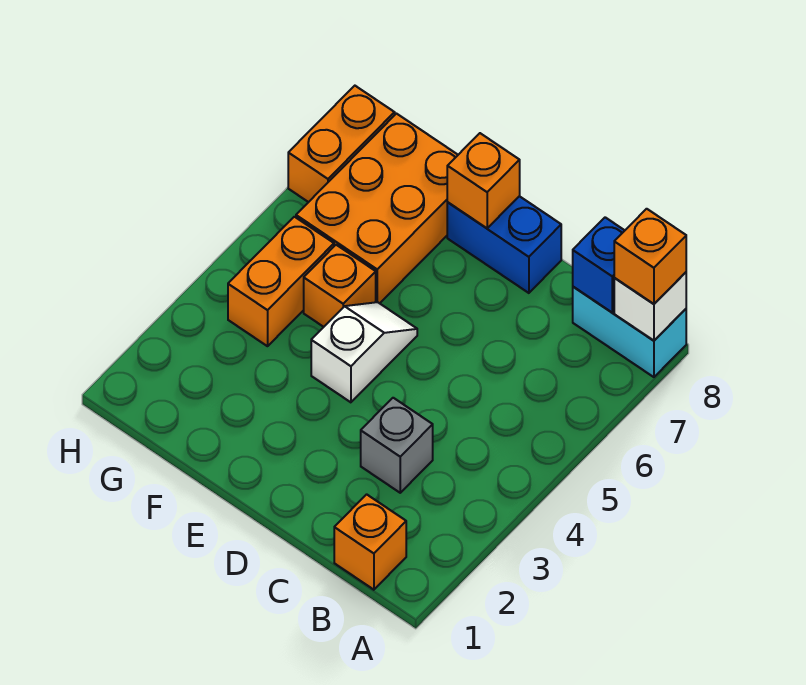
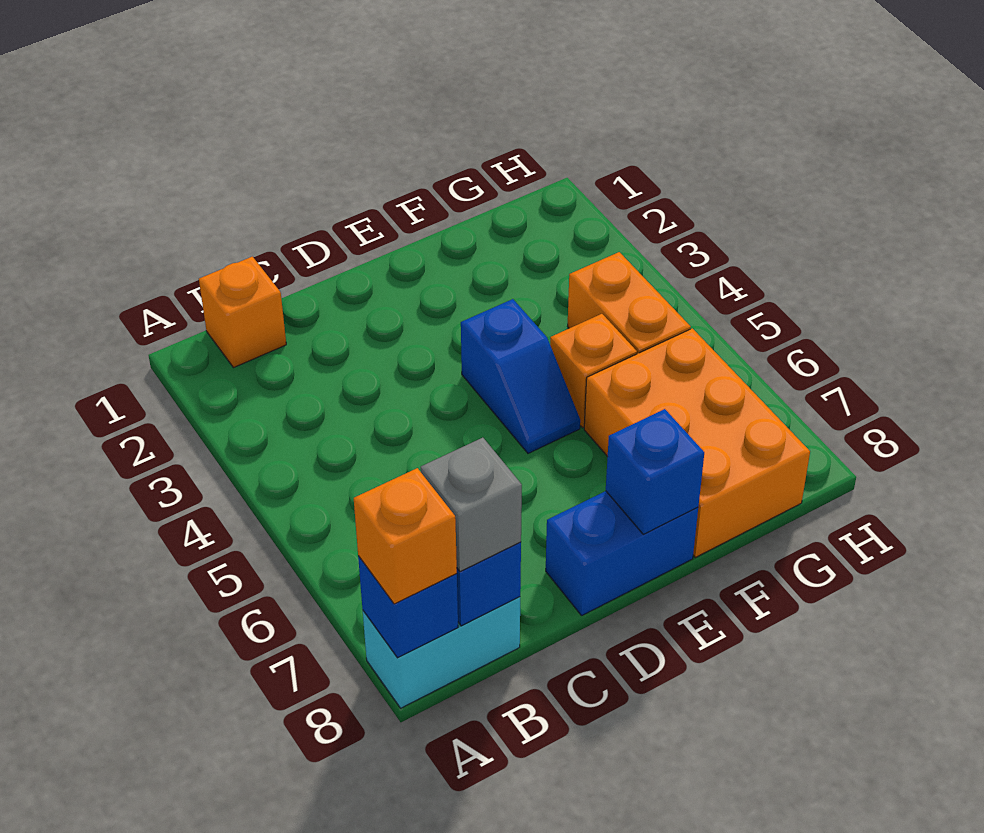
white brick A8 level 2 -> blue brick A8 level 2
grey brick C3 level 1 -> grey brick B8 level 3
white slope E4:E5 level 1 top 4 -> blue slope E4:E5 level 1 top 4
orange brick E8 level 2 -> blue brick E8 level 2
orange brick H7:H8 level 1 -> none

